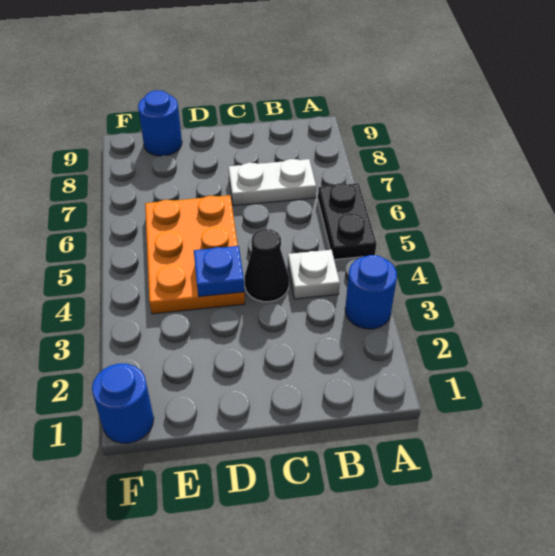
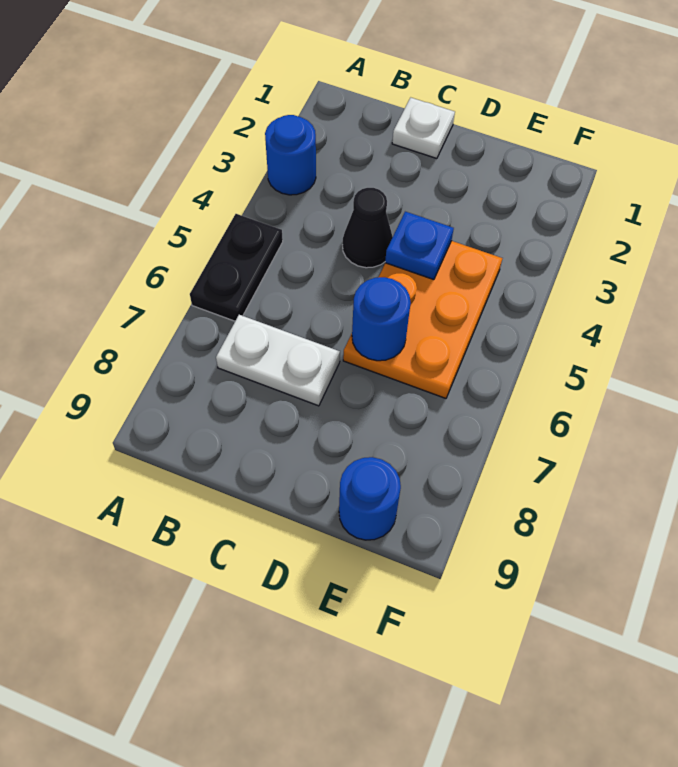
white plate B4 level 1 -> white plate C1 level 1
blue round brick F1 level 1 -> blue round brick D6 level 2

